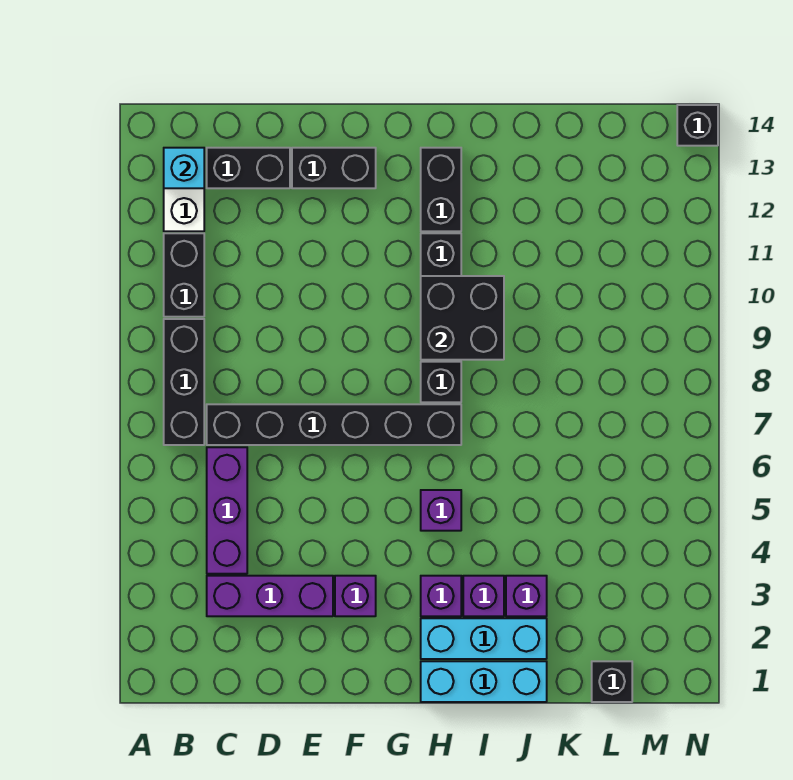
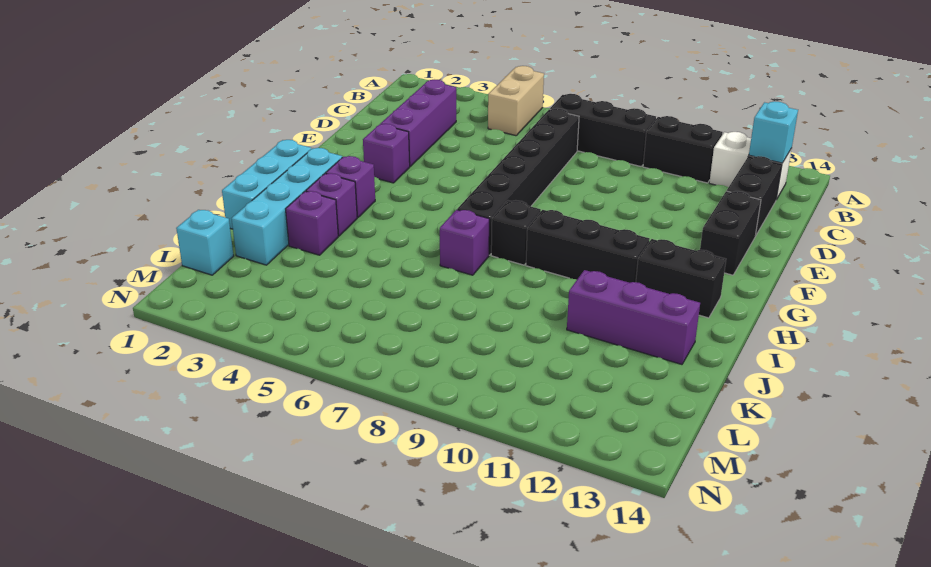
none -> tan brick A5:B5 level 1
purple brick C4:C6 level 1 -> purple brick J11:J13 level 1
cyan brick H2:J2 level 1 -> cyan brick H2:K2 level 1
purple brick H5 level 1 -> purple brick I7 level 1
black brick H9:I10 level 2 -> none
black brick L1 level 1 -> cyan brick L1 level 1
black brick N14 level 1 -> none

